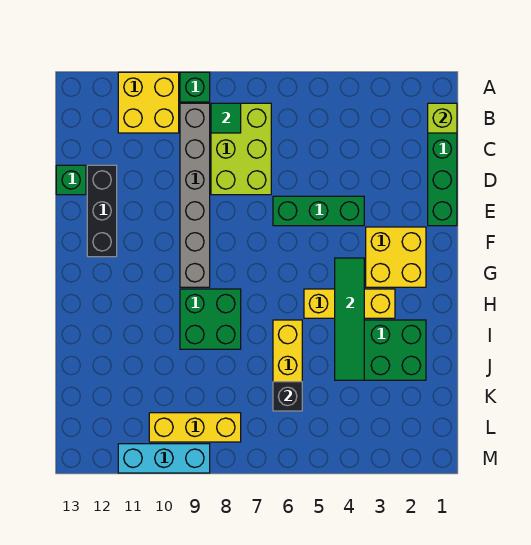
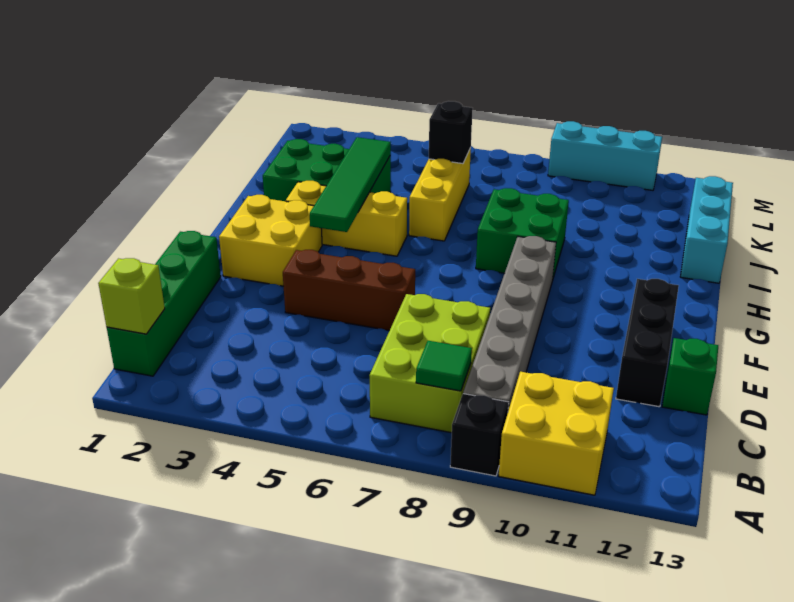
green brick A9 level 1 -> black brick A9 level 1
green brick E4:E6 level 1 -> brown brick E4:E6 level 1
none -> cyan brick I13:K13 level 1
yellow brick L8:L10 level 1 -> none

